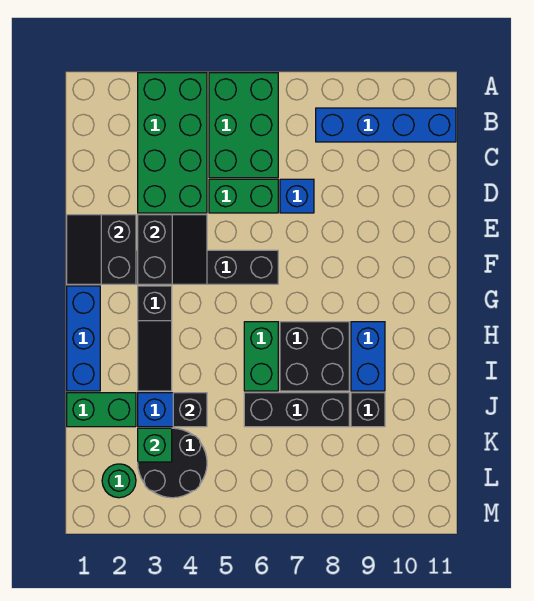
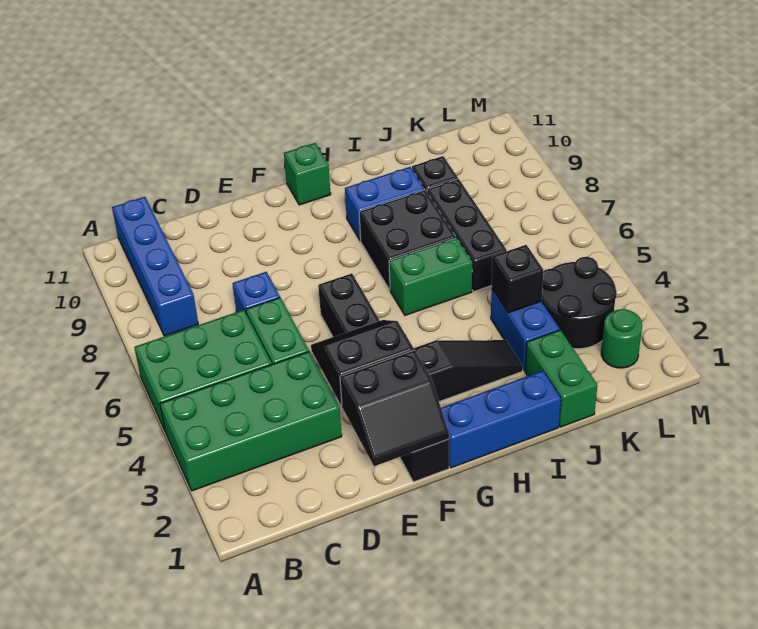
green brick K3 level 2 -> green brick G11 level 1

